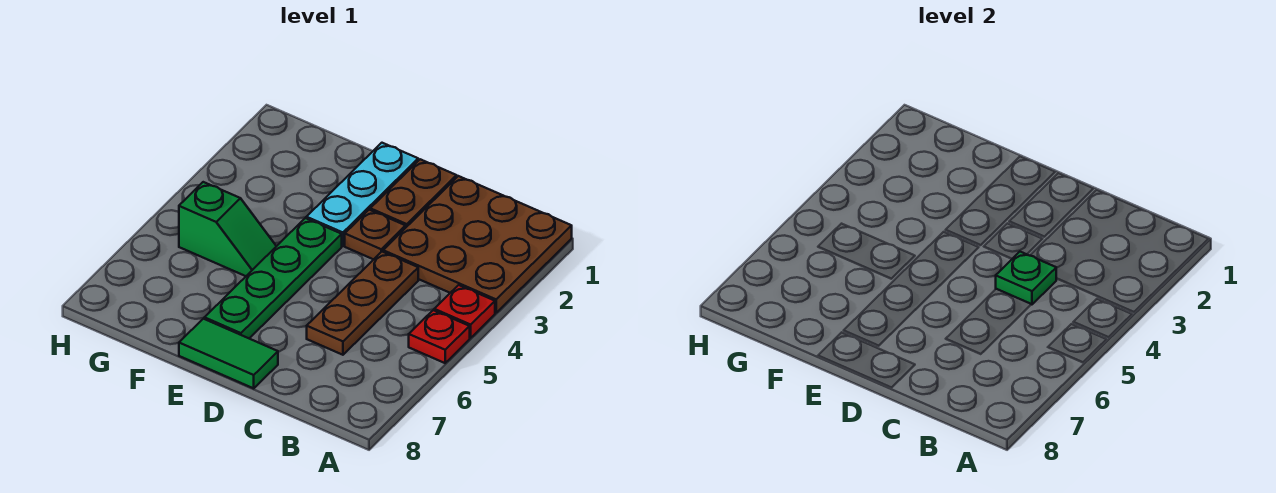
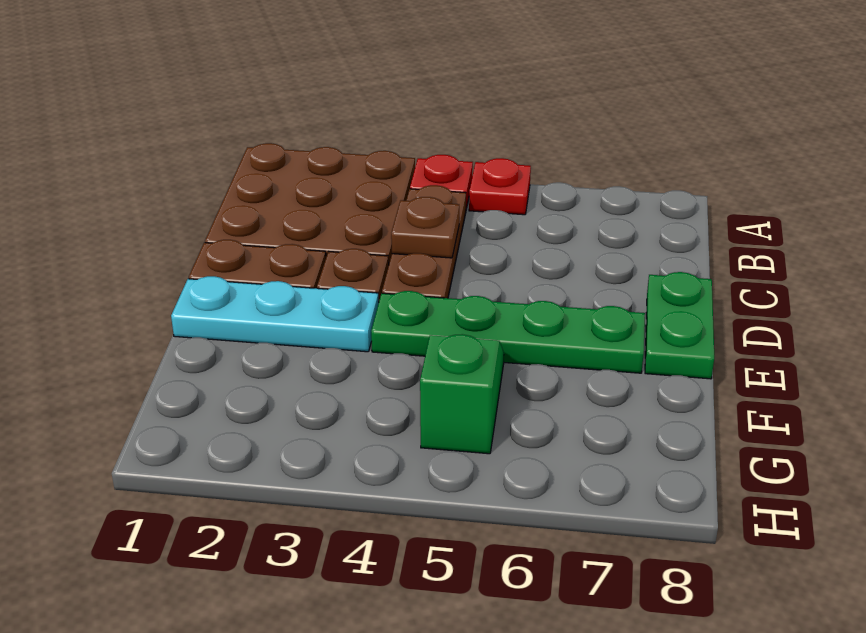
brown plate C4:C6 level 1 -> brown plate B4:D4 level 1
green plate C4 level 2 -> brown plate C4 level 2
green tile D8:E8 level 1 -> green plate D8:E8 level 1

